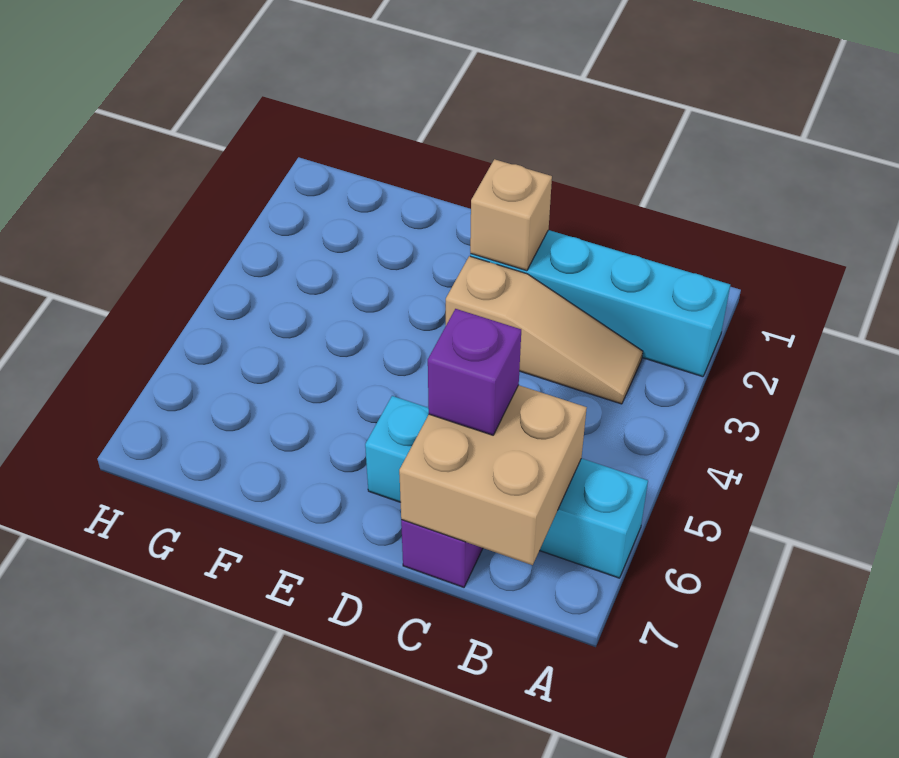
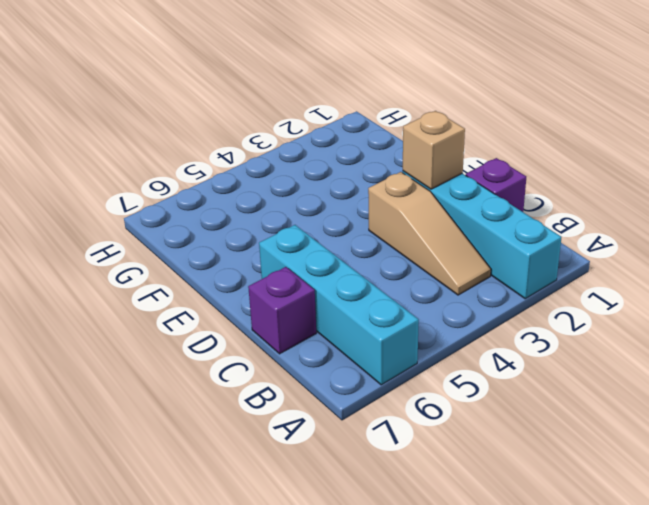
tan brick B6:C7 level 2 -> none
purple brick C6 level 3 -> purple brick C1 level 1

